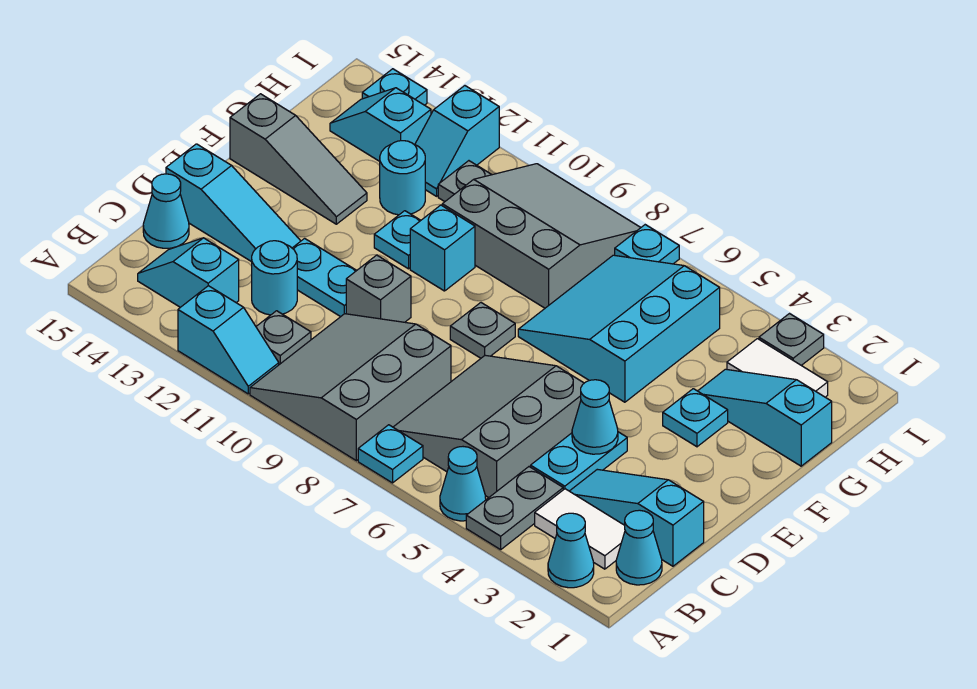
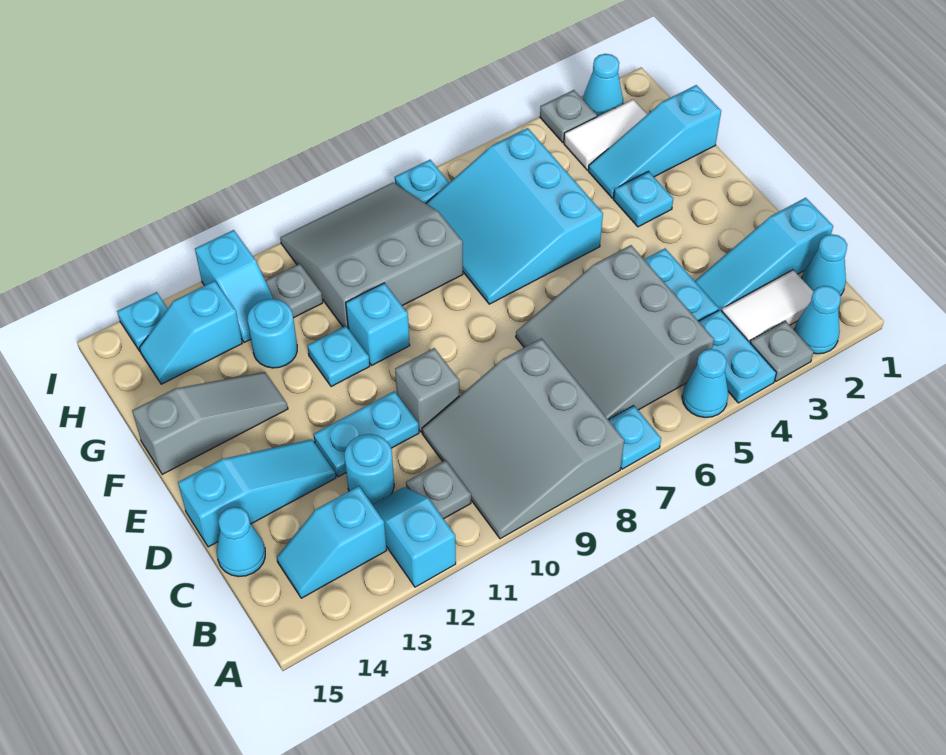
grey plate A4:B4 level 1 -> cyan plate A4:B4 level 1
cyan slope A11:A12 level 1 top 12 -> cyan slope A12:B12 level 1 top A
cyan cone D4 level 2 -> cyan cone I2 level 1
grey plate E8 level 1 -> grey plate A3 level 1

